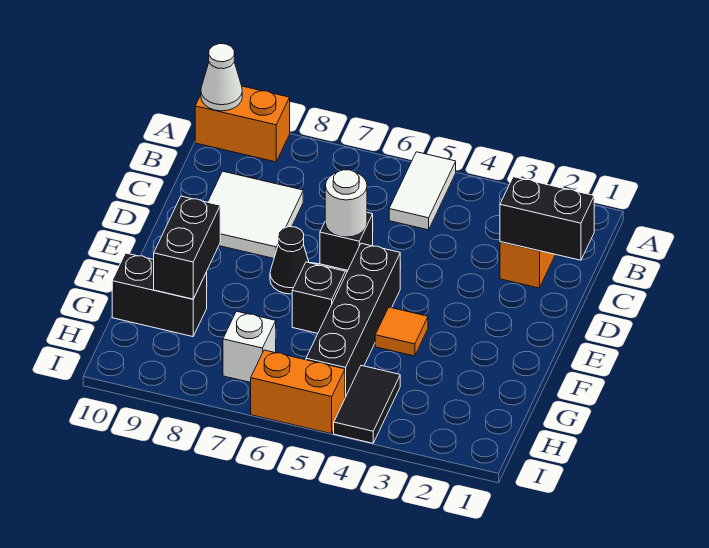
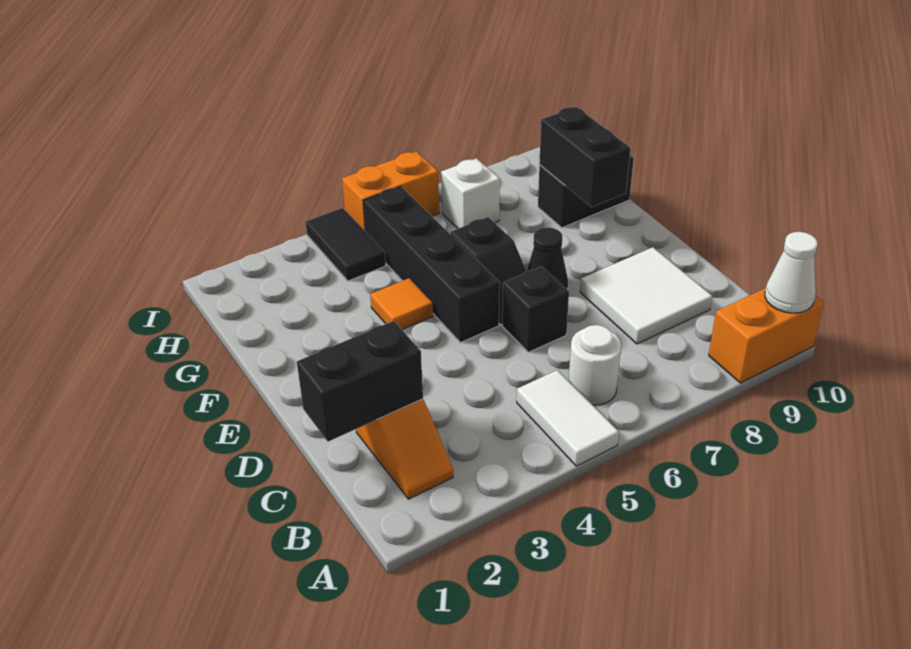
white round brick D6 level 2 -> white round brick B6 level 1

